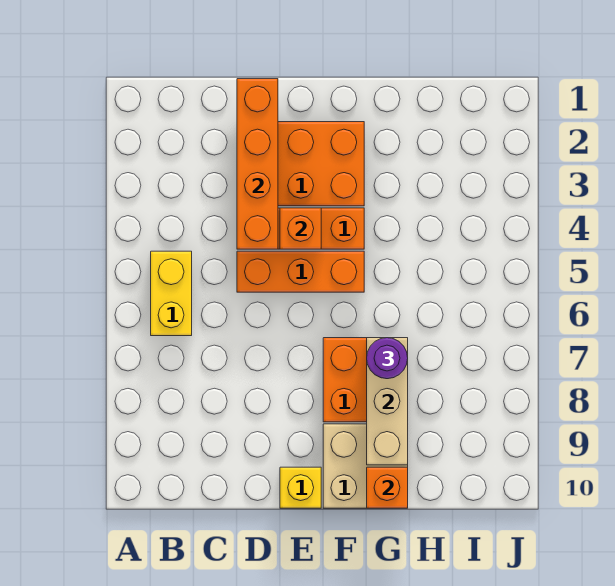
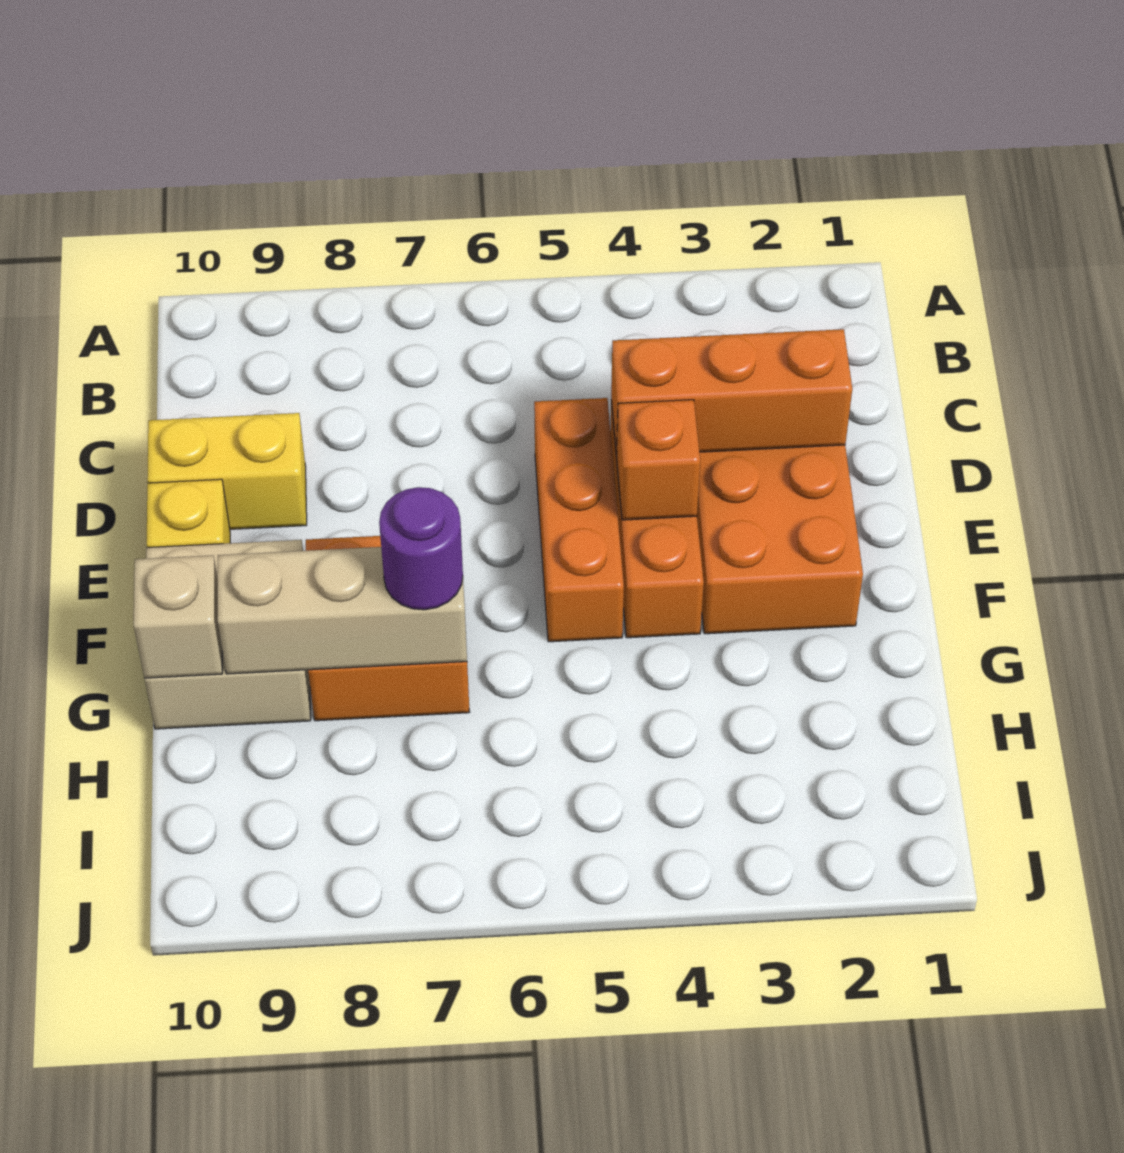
yellow brick B5:B6 level 1 -> yellow brick D9:D10 level 1
orange brick D1:D4 level 2 -> orange brick D2:D4 level 2
orange brick G10 level 2 -> tan brick G10 level 2

